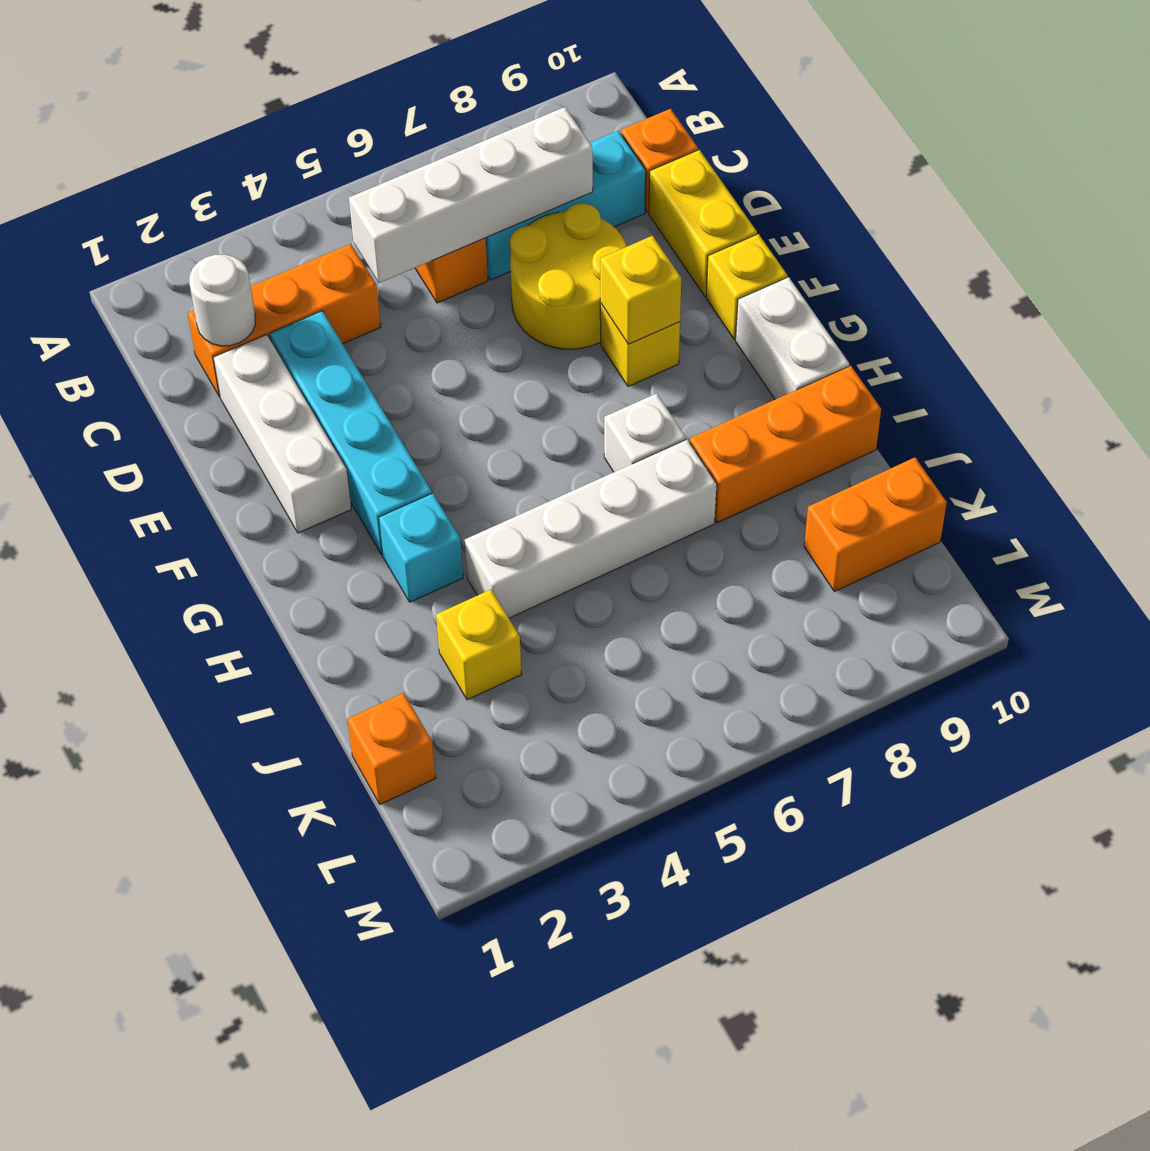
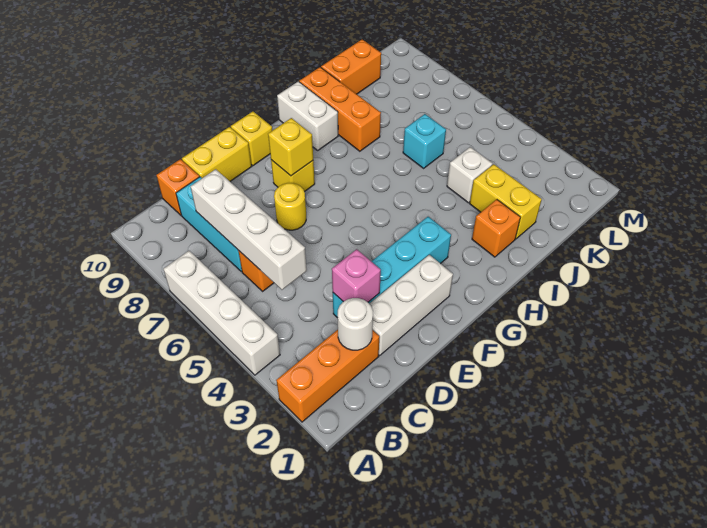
orange brick C2:C4 level 1 -> orange brick A2:C2 level 1
none -> pink brick D3 level 2
yellow round brick D7:E8 level 1 -> yellow round brick E7 level 1
white brick G10:H10 level 1 -> white brick H9:H10 level 1
cyan brick H3 level 1 -> cyan brick J6 level 1
white brick H7 level 1 -> white brick J4 level 1
white brick I4:I7 level 1 -> white brick A4:A7 level 1
yellow brick J3 level 1 -> yellow brick J2:J3 level 1
orange brick K1 level 1 -> orange brick I2 level 1
orange brick K9:K10 level 1 -> orange brick J10:K10 level 1

